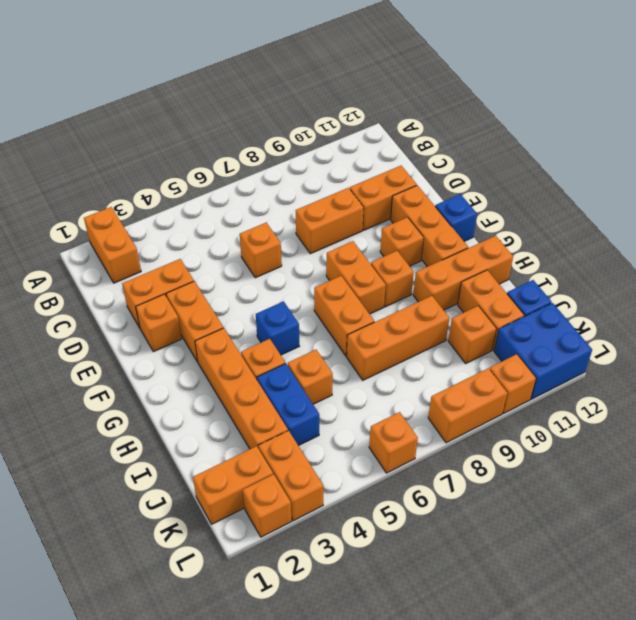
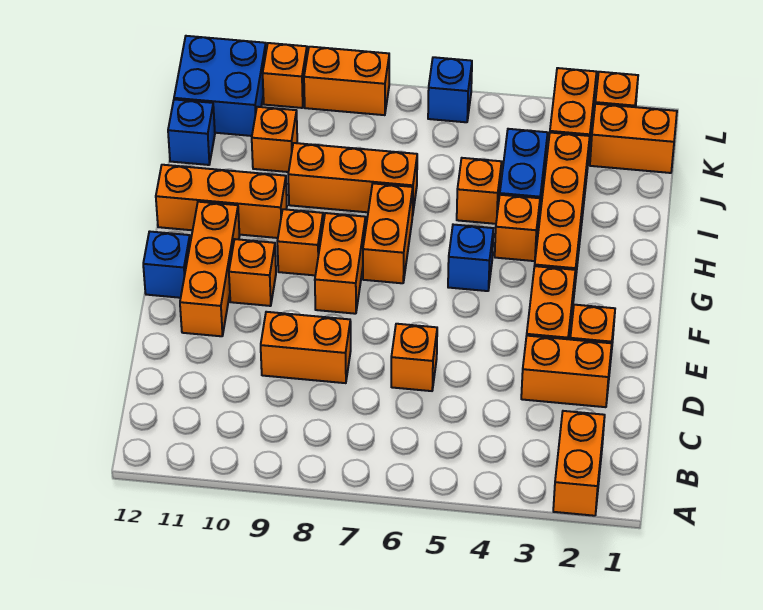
orange brick D10:D11 level 1 -> none
orange brick I11:J11 level 1 -> none
orange brick L6 level 1 -> blue brick L6 level 1

